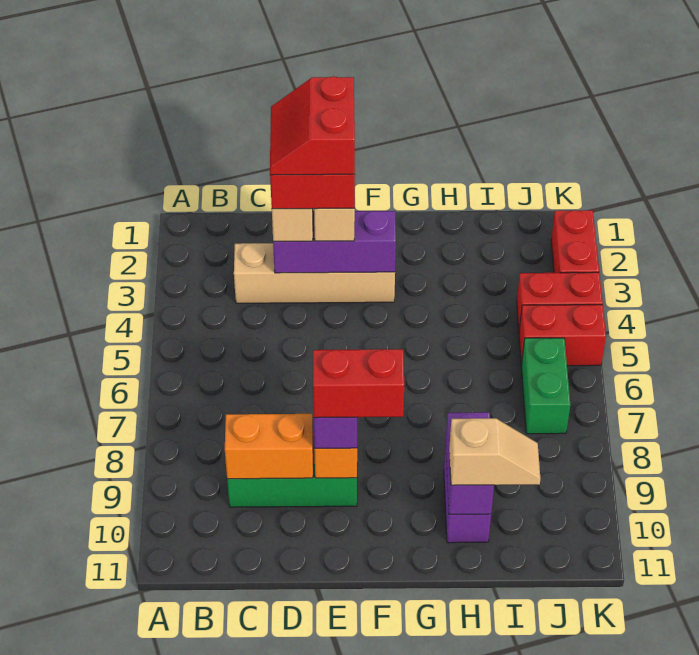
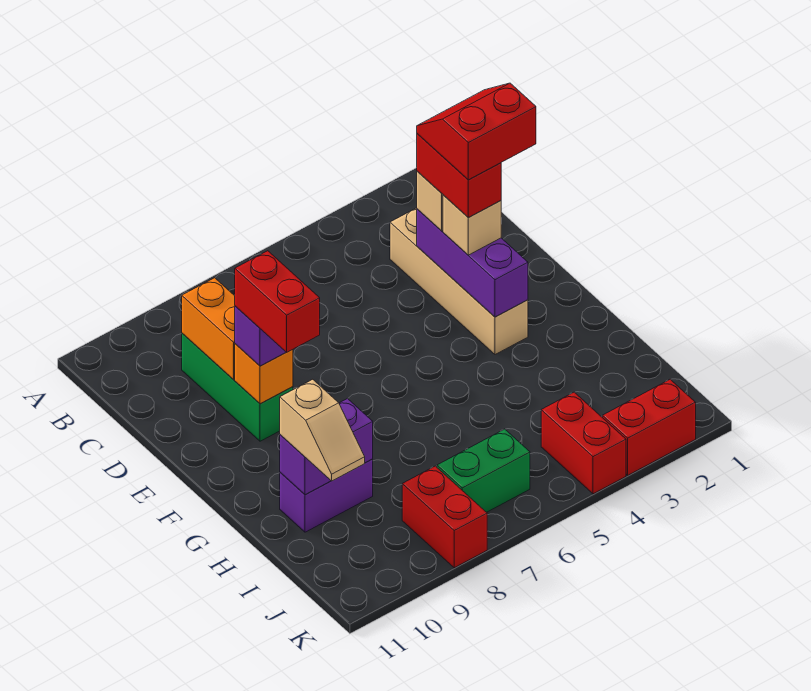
red brick J5:K5 level 1 -> red brick J8:K8 level 1

